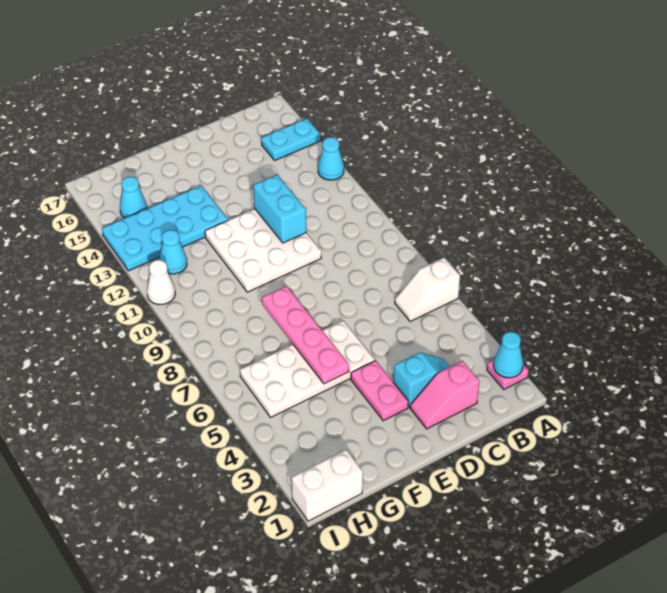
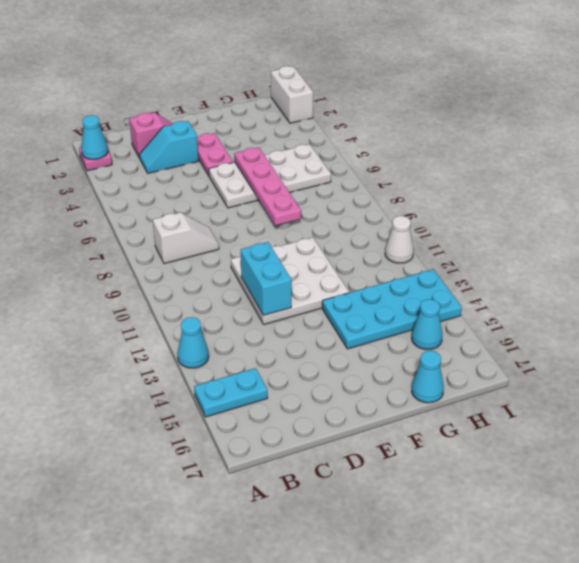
white slope A6:B6 level 1 top A -> white slope B8:C8 level 1 top B
white brick H1:I1 level 1 -> white brick I1:I2 level 1
cyan cone H12 level 1 -> cyan cone G17 level 1

